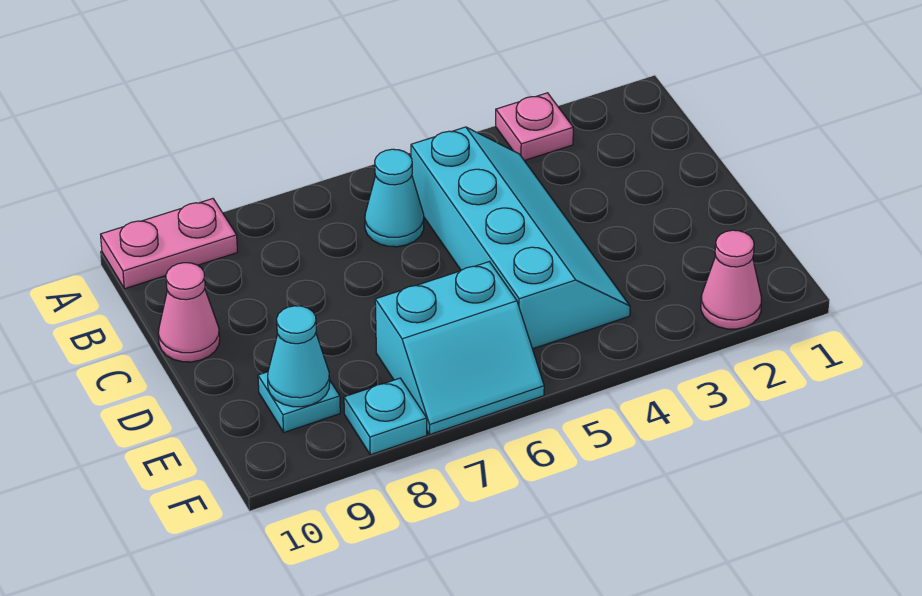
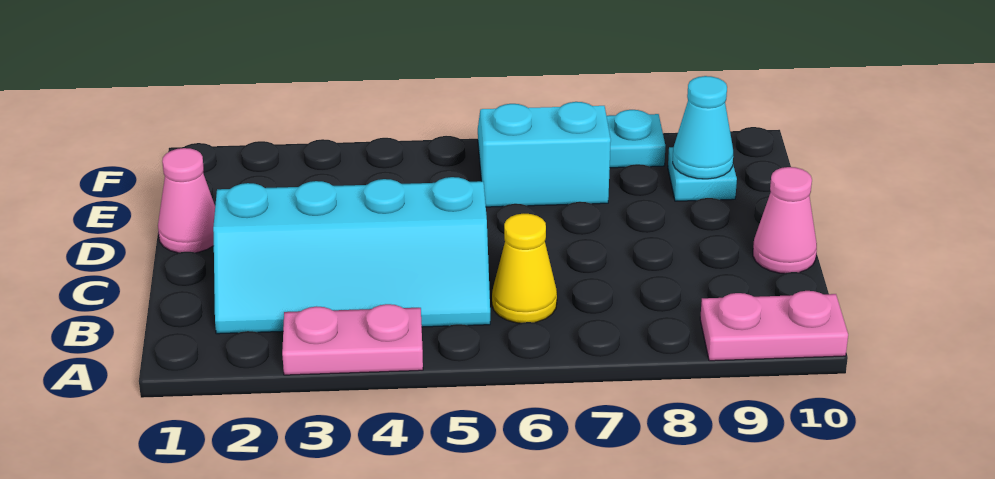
pink plate A3 level 1 -> pink plate A3:A4 level 1
cyan slope B4:E5 level 1 top 5 -> cyan slope B2:C5 level 1 top C
cyan cone B6 level 1 -> yellow cone B6 level 1
pink cone F2 level 1 -> pink cone D1 level 1

